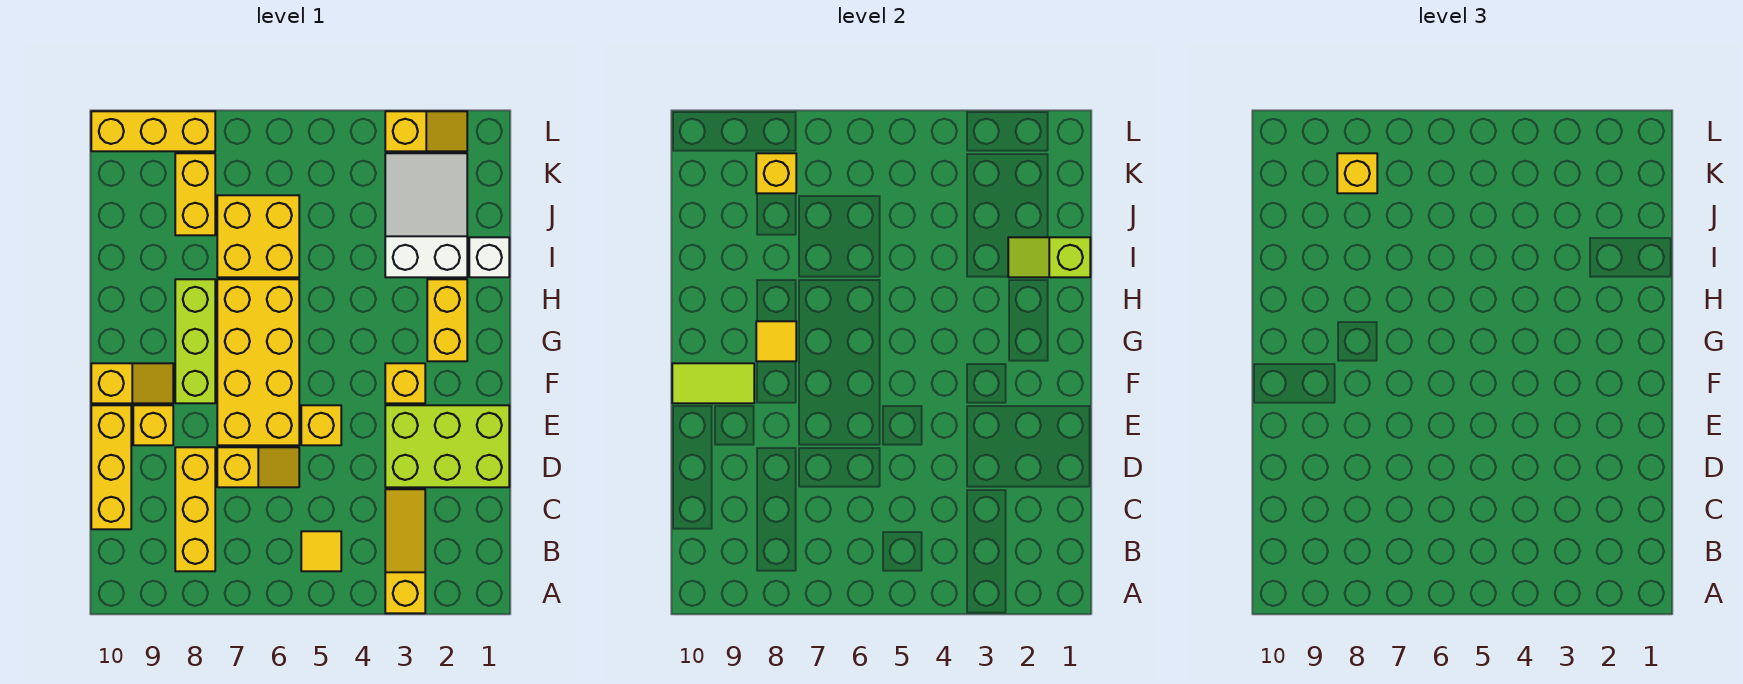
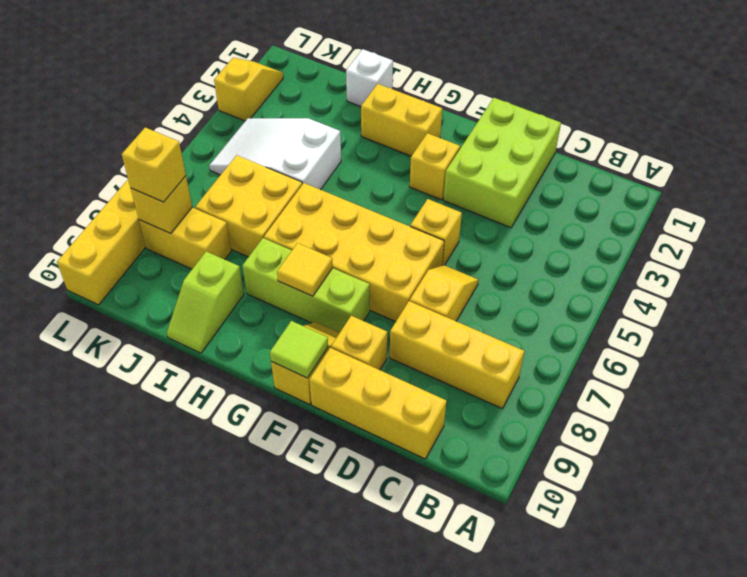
yellow slope A3:C3 level 1 top A -> none
yellow tile B5 level 1 -> none
lime tile F9:F10 level 2 -> lime tile F10 level 2
lime slope I1:I2 level 2 top 1 -> lime slope I9:I10 level 1 top 9
white slope I2:K3 level 1 top I -> white slope I4:K5 level 1 top I

